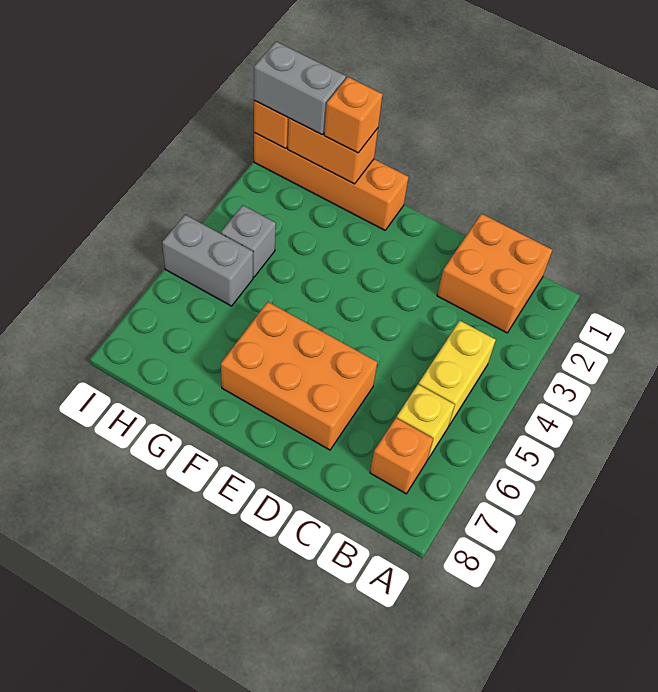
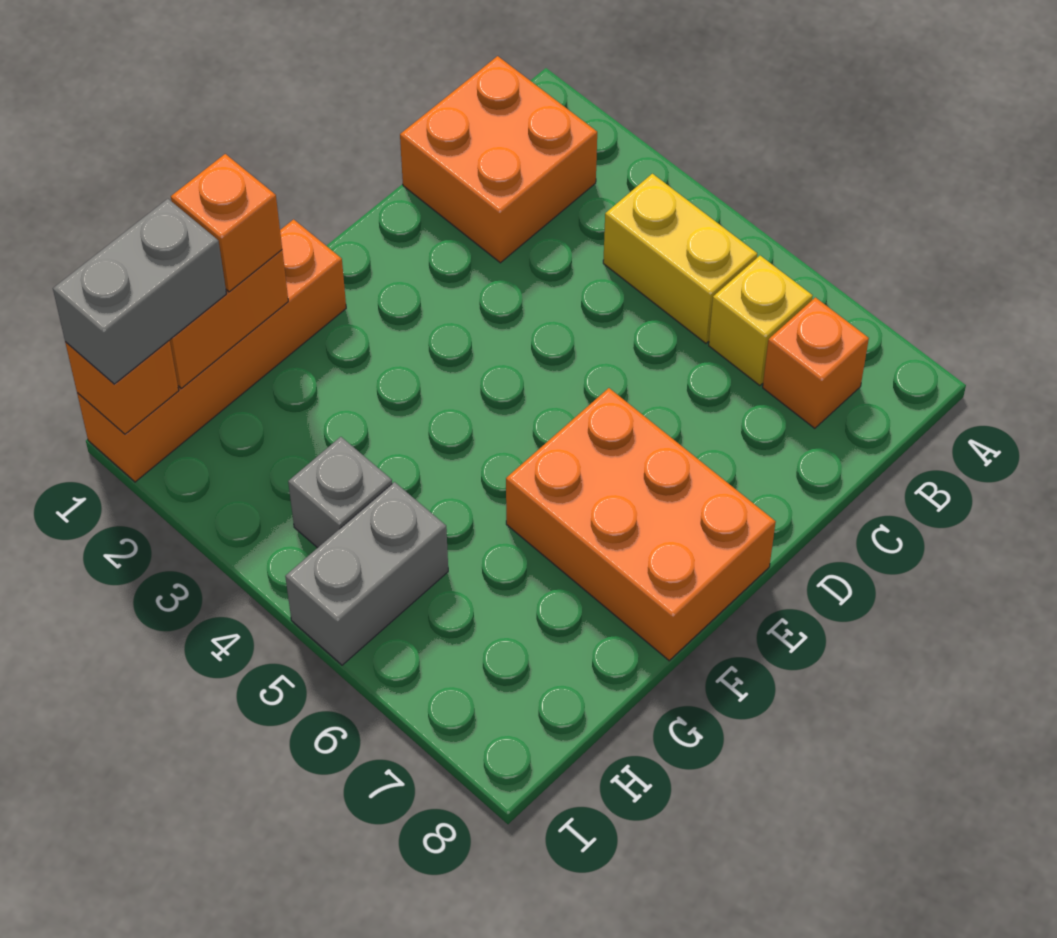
orange brick D6:F7 level 1 -> orange brick E6:F8 level 1

